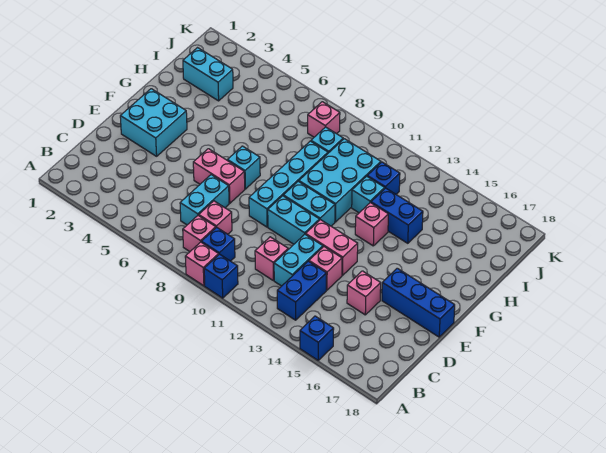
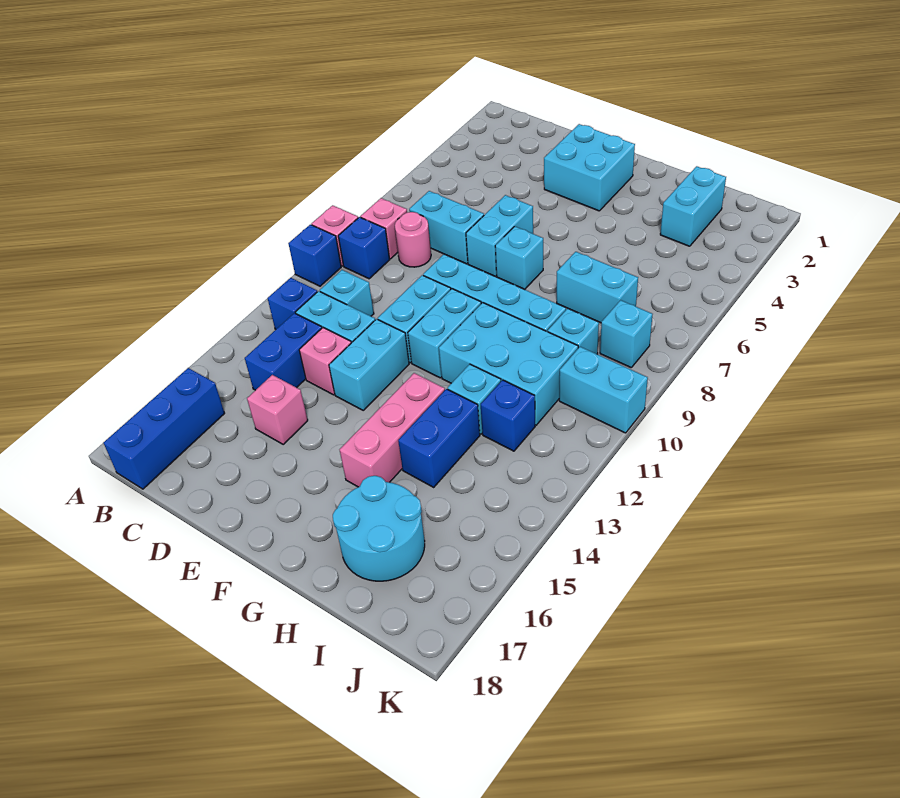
blue brick A15 level 1 -> blue brick B12 level 1
blue brick B13:C13 level 1 -> blue brick C13:C14 level 1
pink brick C8 level 1 -> pink round brick C8 level 1
pink brick C11 level 1 -> cyan brick C11 level 1
pink brick E6:E7 level 1 -> cyan brick E6:E7 level 1
pink brick E12:E13 level 1 -> cyan brick E12:E13 level 1
blue brick E16:E18 level 1 -> blue brick B16:B18 level 1
pink brick G13 level 1 -> pink brick G13:G15 level 1
none -> cyan brick H7:I7 level 1
none -> cyan round brick H16:I17 level 1
pink brick J8 level 1 -> cyan brick J8 level 1
none -> cyan brick J10:K10 level 1

